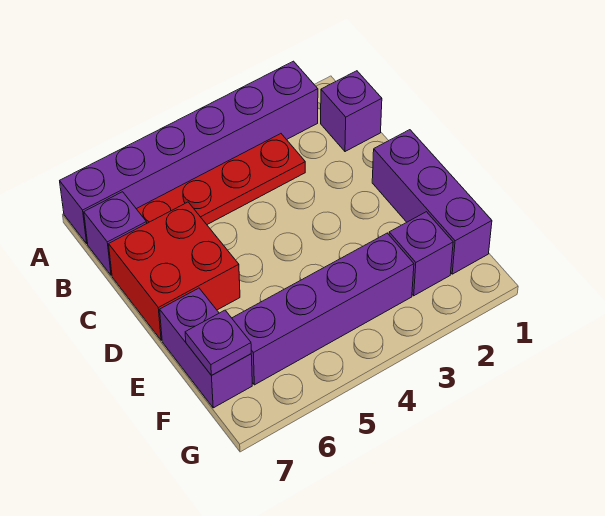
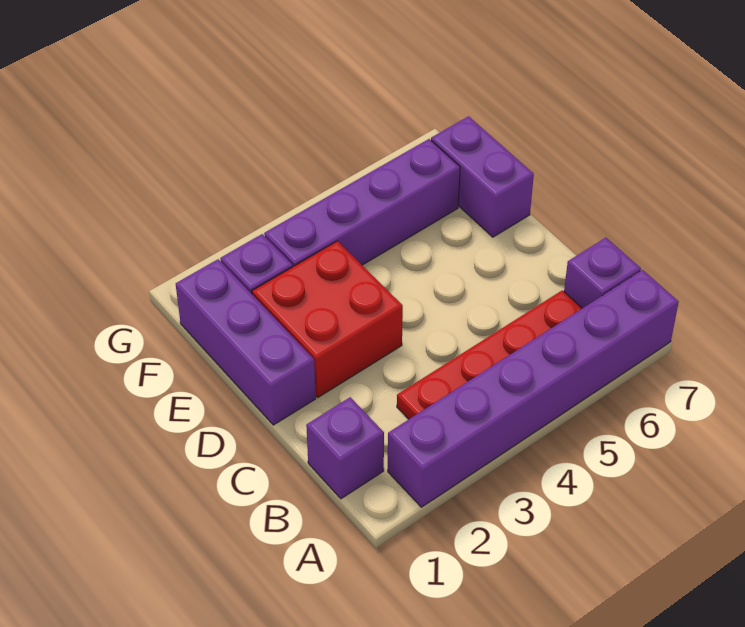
red brick C6:D7 level 1 -> red brick D2:E3 level 1
purple plate F7 level 2 -> none

